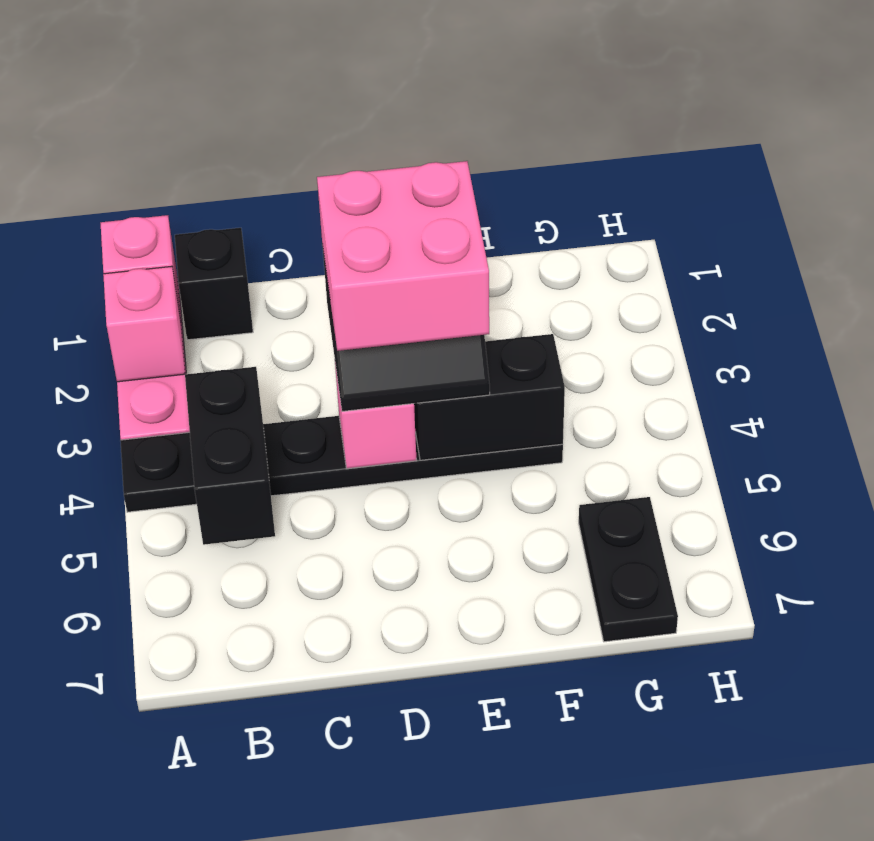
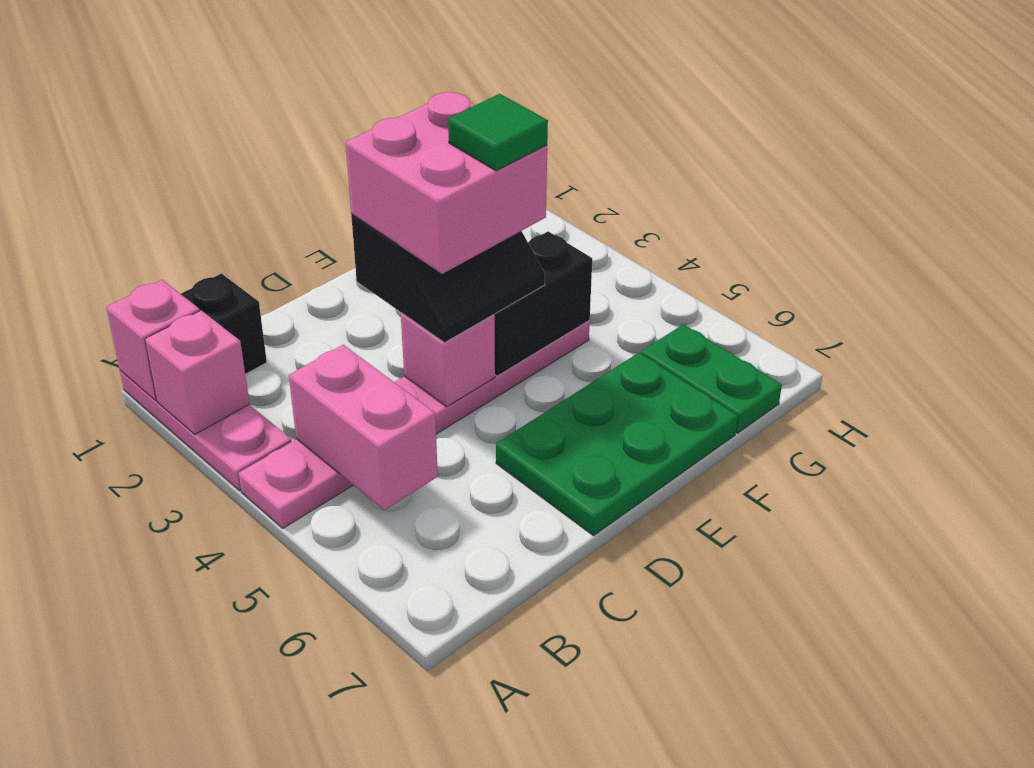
black plate A4:F4 level 1 -> pink plate A4:F4 level 1
black brick B4:B5 level 2 -> pink brick B4:B5 level 2
none -> green plate D6:F7 level 1
none -> green tile E4 level 5
black plate G6:G7 level 1 -> green plate G6:G7 level 1

